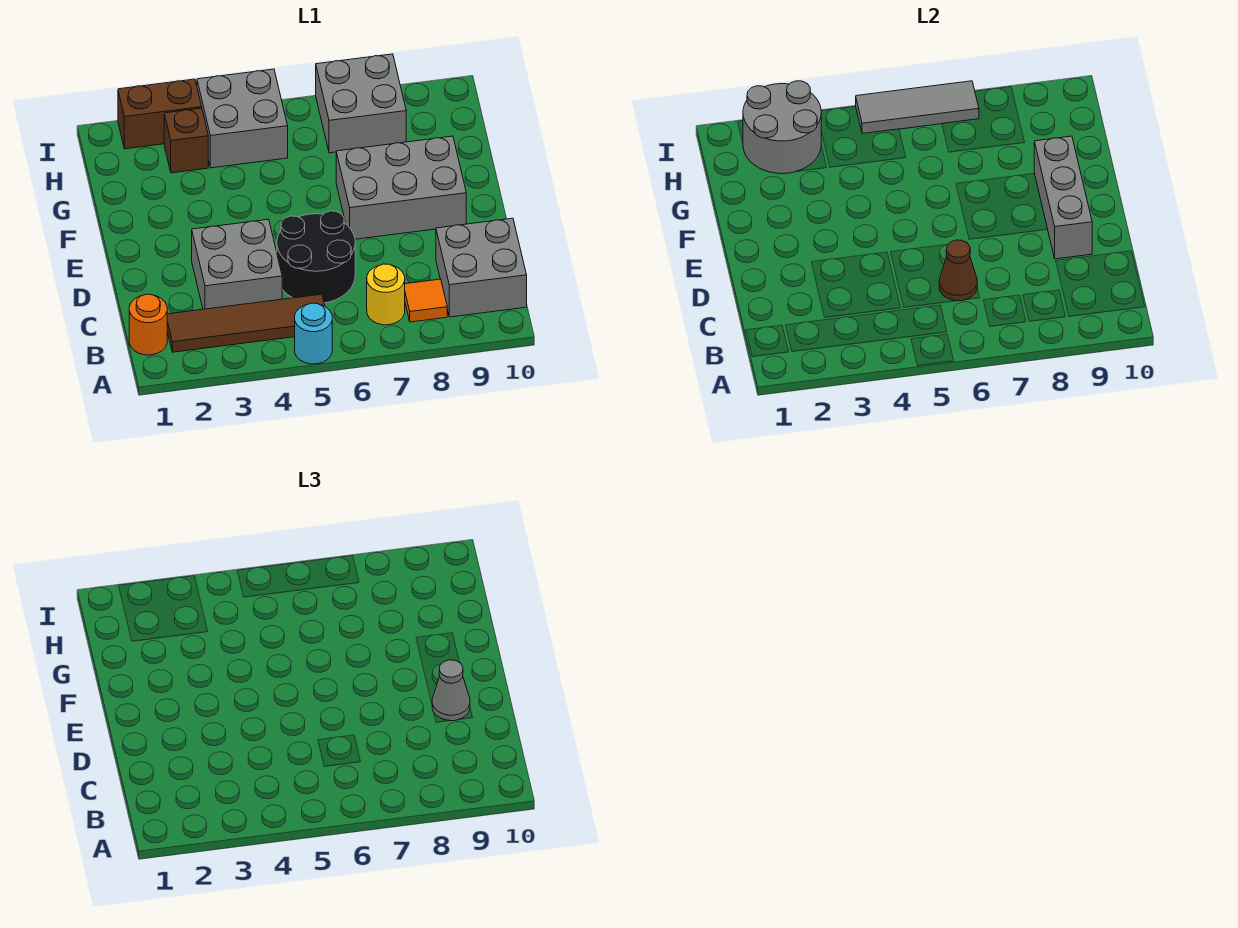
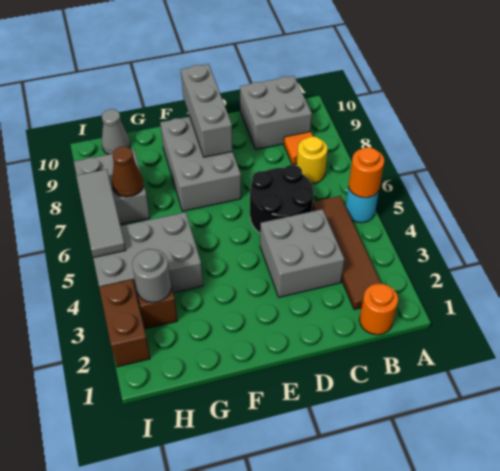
none -> orange round brick A5 level 2
brown cone C6 level 2 -> brown cone H7 level 2
grey brick D9:F9 level 2 -> grey brick E8:E10 level 2
grey cone D9 level 3 -> grey cone H10 level 1
grey round brick H2:I3 level 2 -> grey round brick H3 level 2
grey brick H4:I5 level 1 -> grey brick G4:I5 level 1

